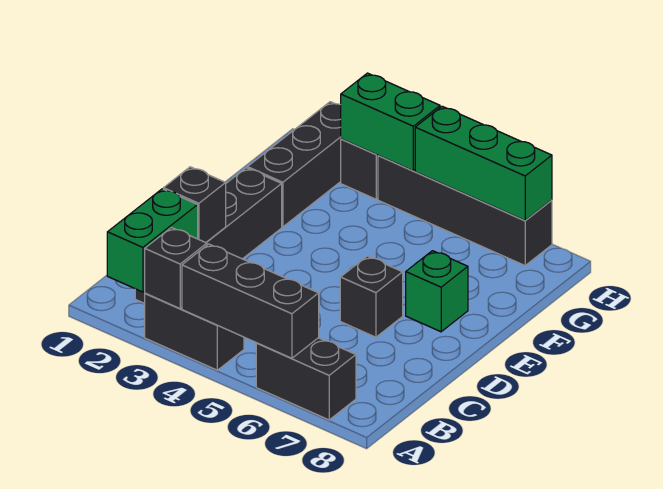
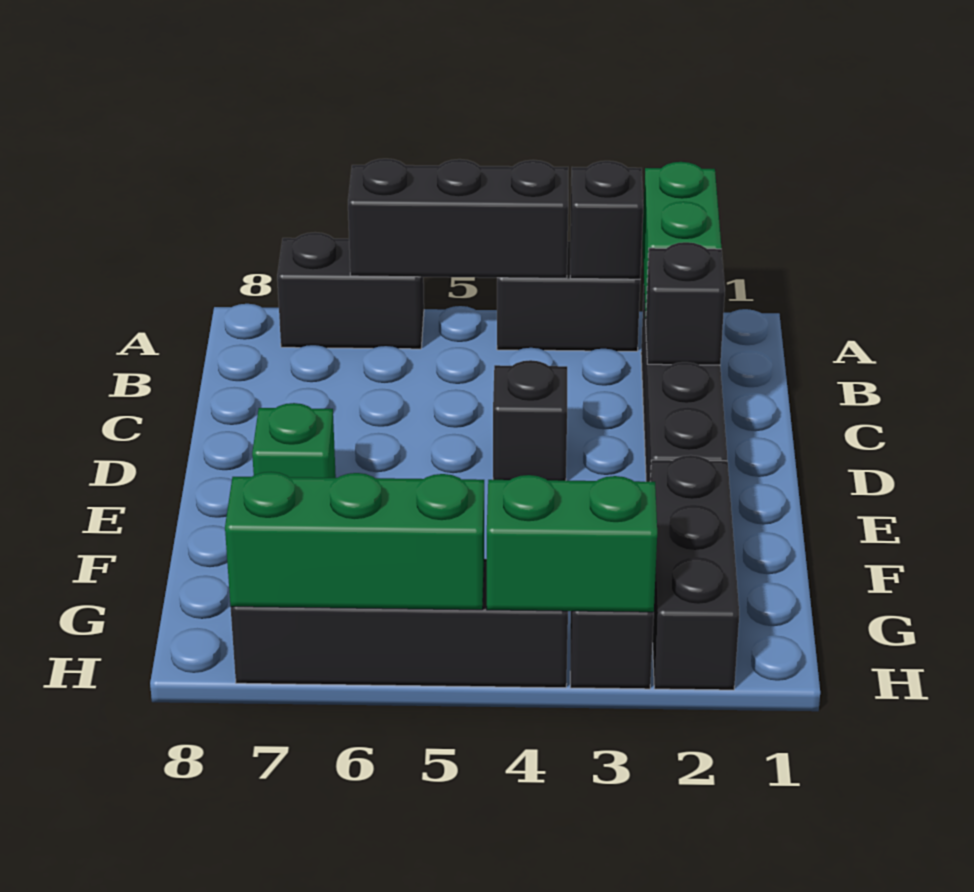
black brick D6 level 1 -> black brick D4 level 1

